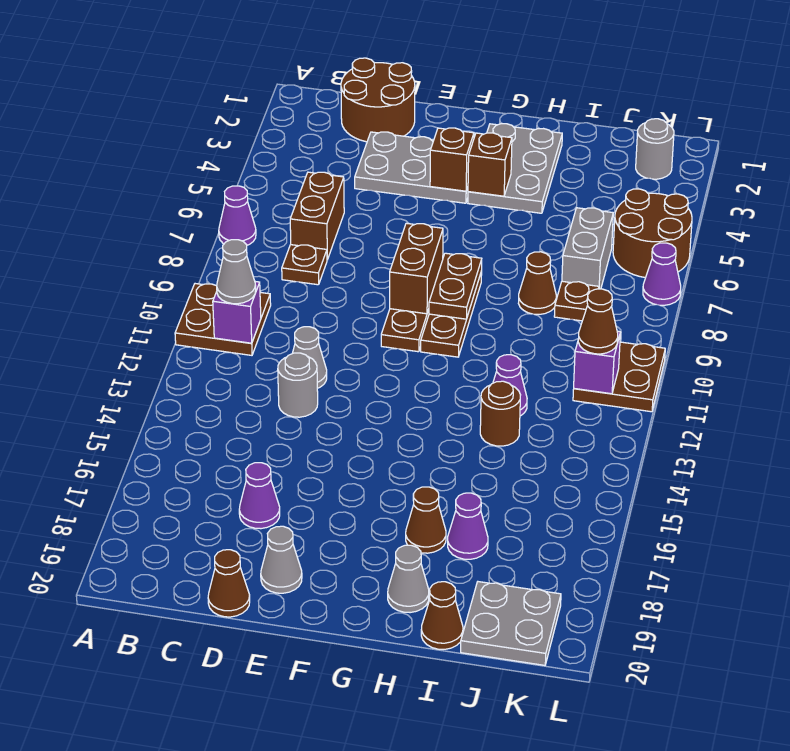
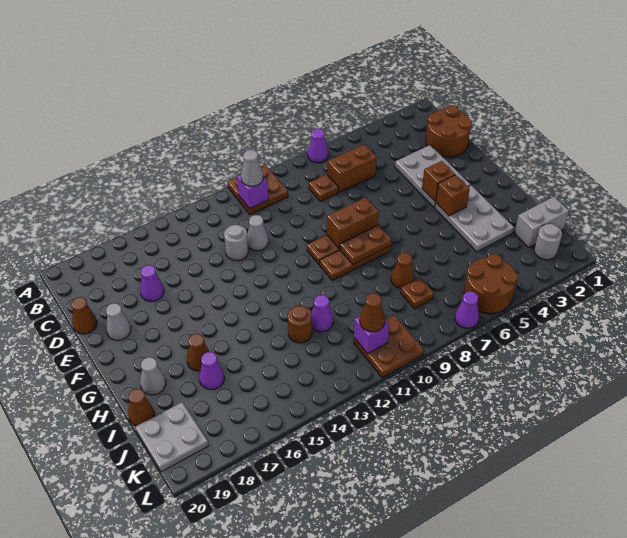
grey plate G2:H4 level 1 -> grey plate G3:I4 level 1
grey brick J6:J7 level 1 -> grey brick J1:J2 level 1

